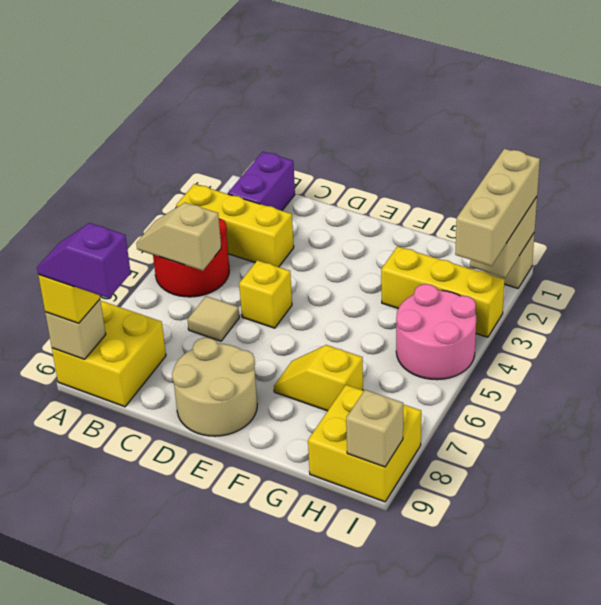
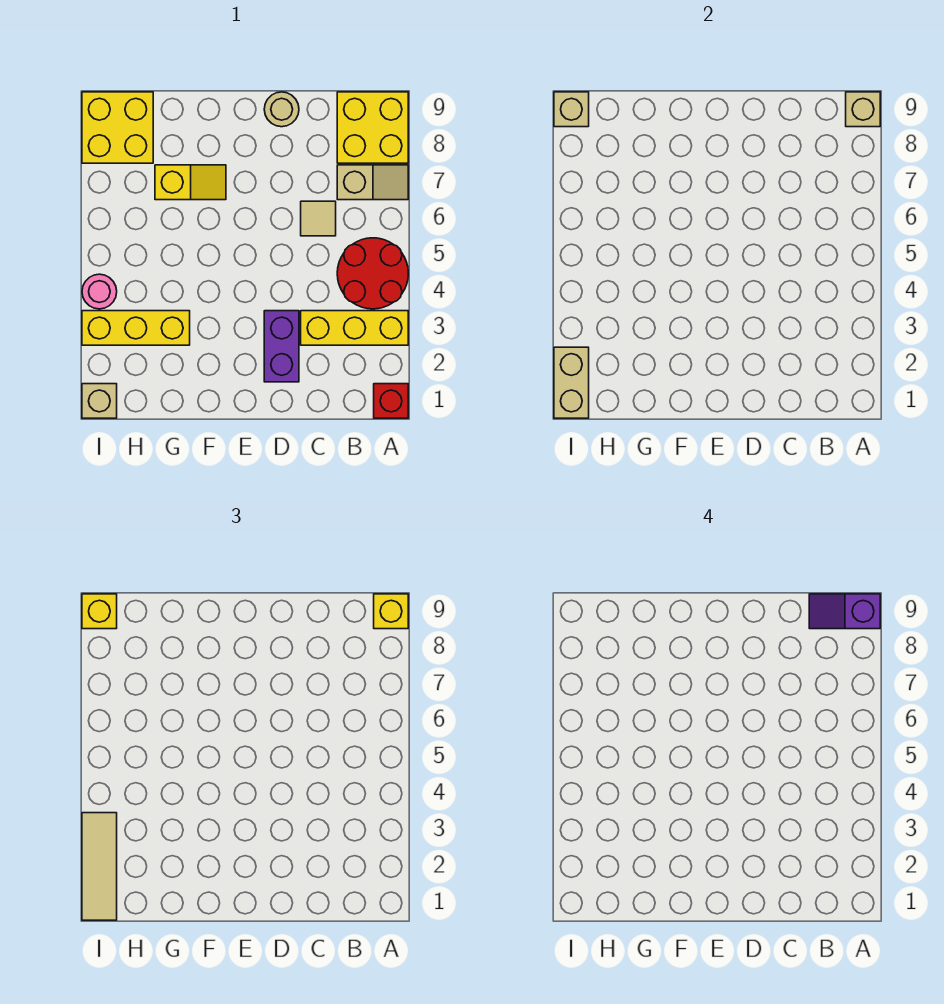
none -> red brick A1 level 1
tan slope A5:B5 level 2 top B -> tan slope A7:B7 level 1 top B
purple slope A9:B9 level 4 top B -> purple slope A9:B9 level 4 top A
purple brick B1:B2 level 1 -> purple brick D2:D3 level 1
yellow brick D5 level 1 -> yellow brick I9 level 3
tan round brick D8:E9 level 1 -> tan round brick D9 level 1
pink round brick H4:I5 level 1 -> pink round brick I4 level 1
tan brick I1:I3 level 3 -> tan tile I1:I3 level 3

